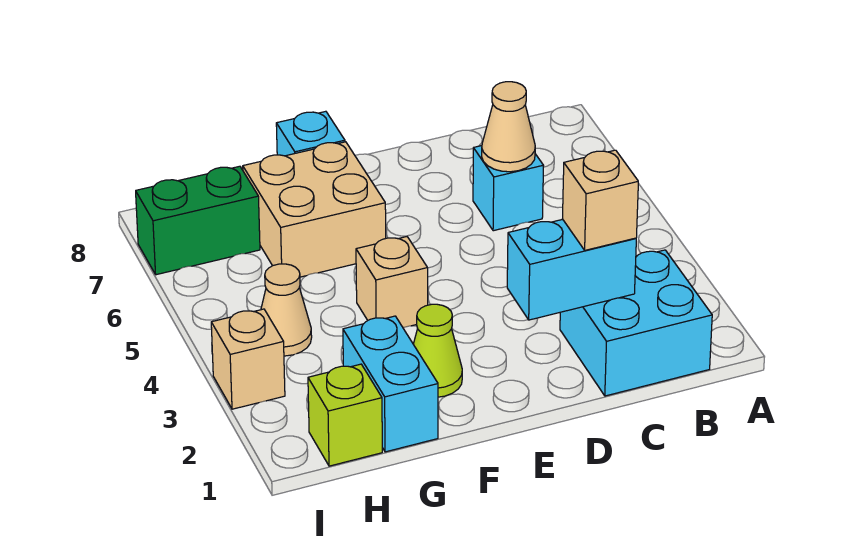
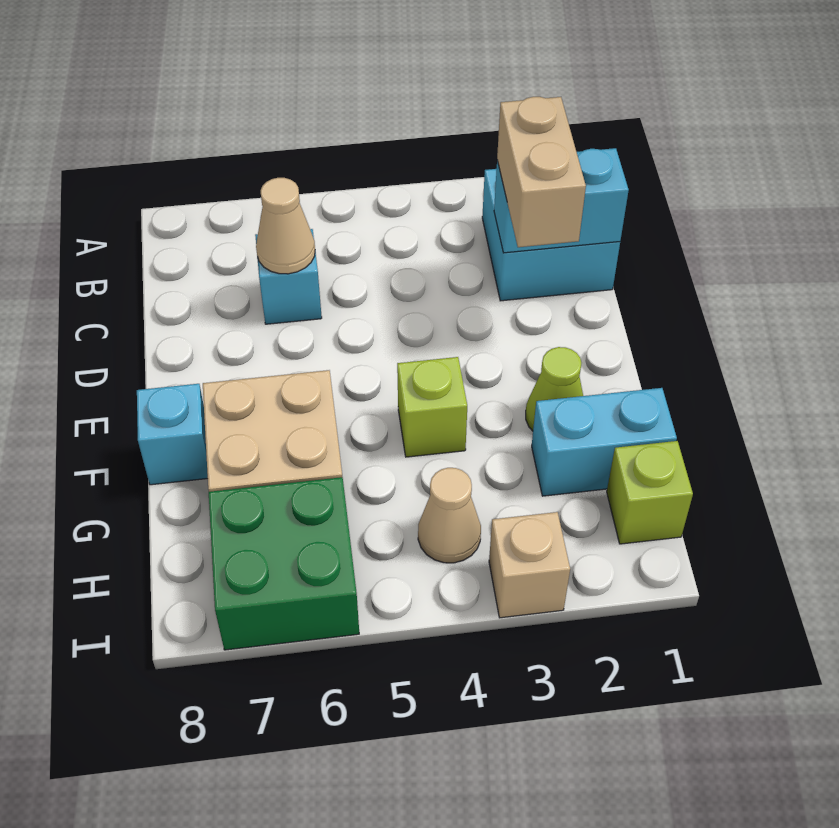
cyan brick C2:D2 level 2 -> cyan brick C1:C2 level 2
tan brick C2 level 3 -> tan brick C2:D2 level 3
tan brick F4 level 1 -> lime brick F4 level 1
green brick H7:I7 level 1 -> green brick H6:I7 level 1

